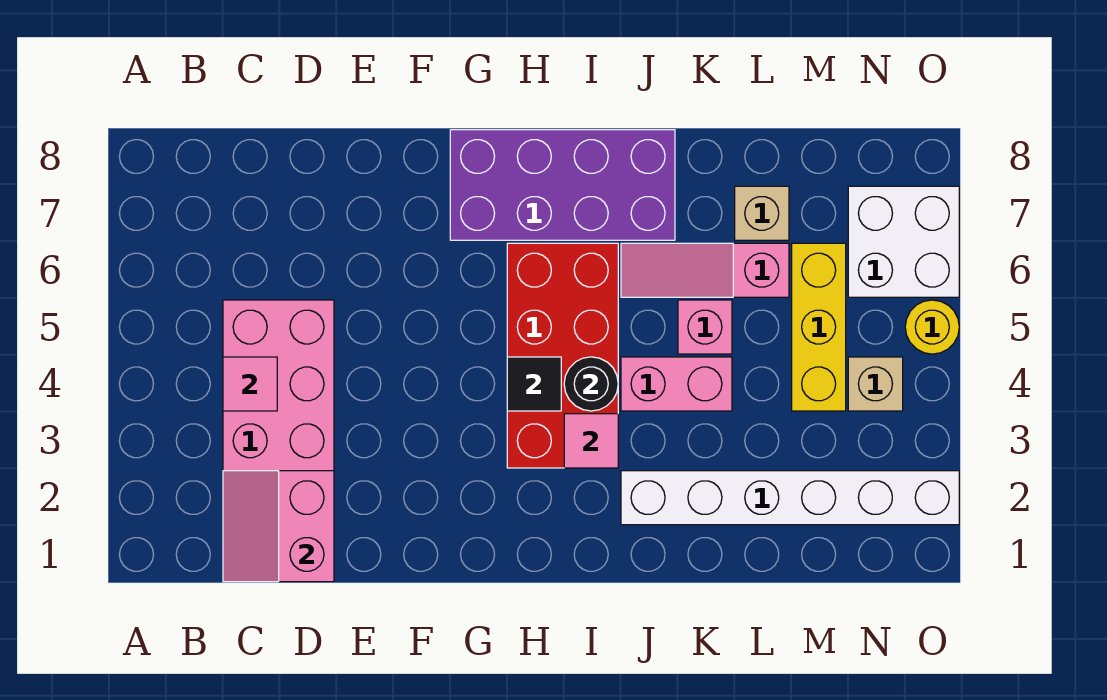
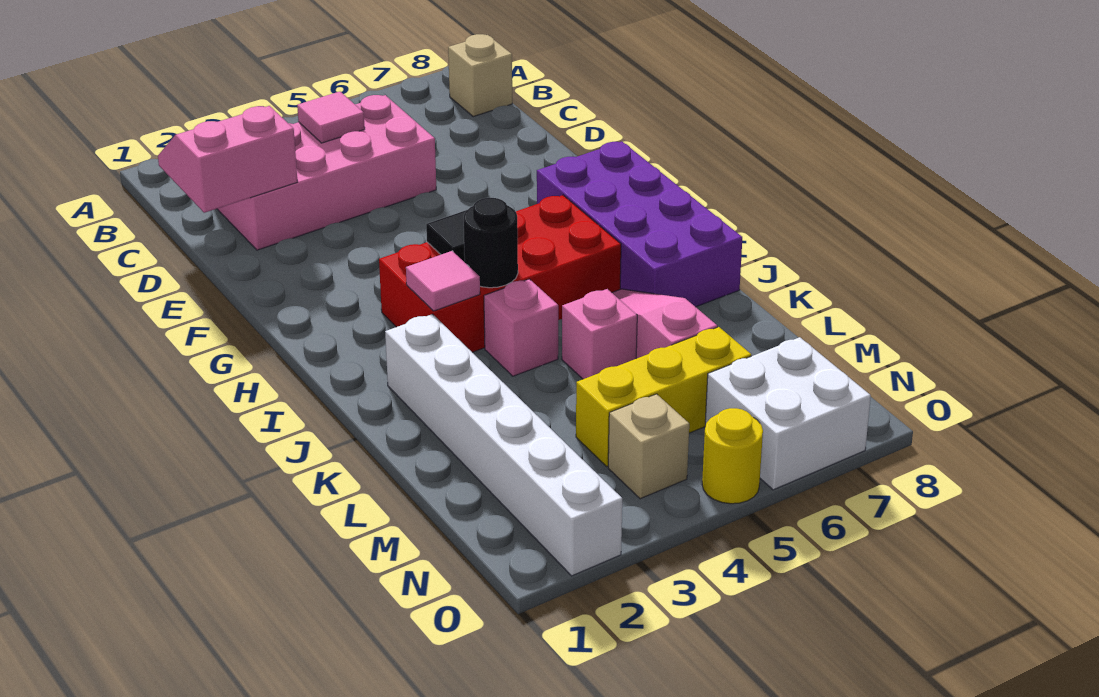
pink brick J4:K4 level 1 -> pink brick J4 level 1
tan brick L7 level 1 -> tan brick B8 level 1

